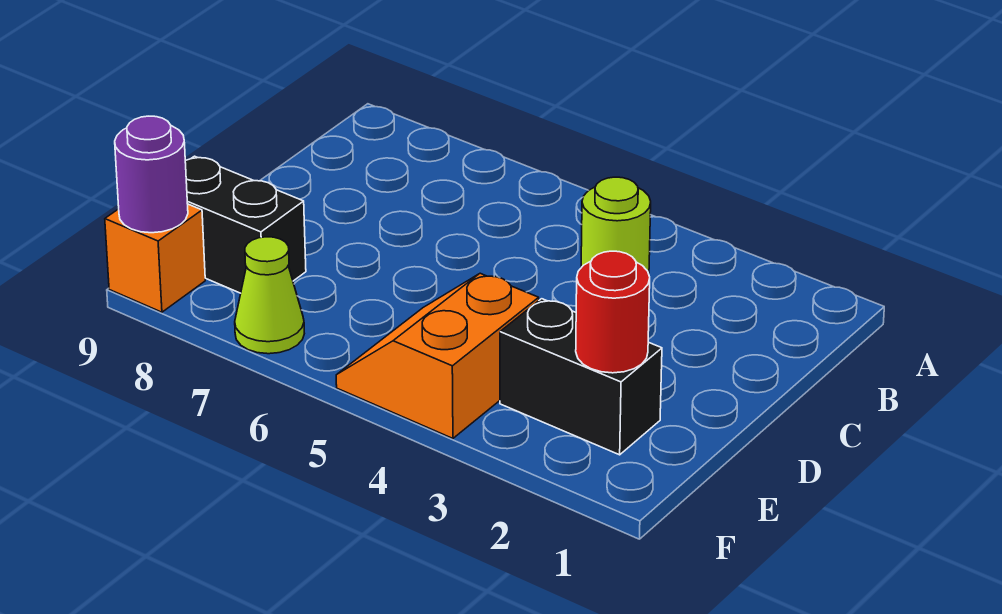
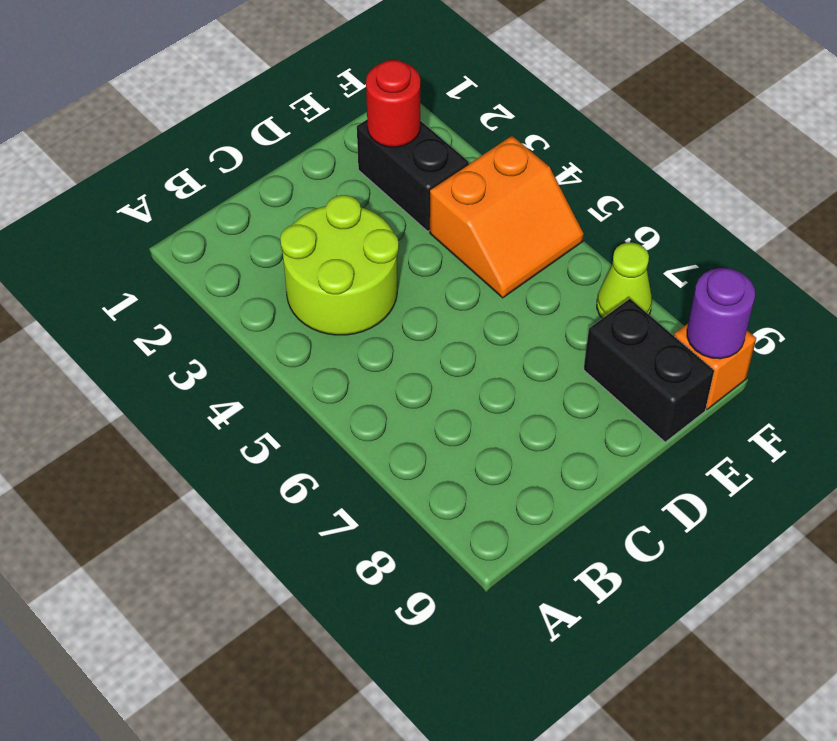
lime round brick B4 level 1 -> lime round brick B3:C4 level 1

